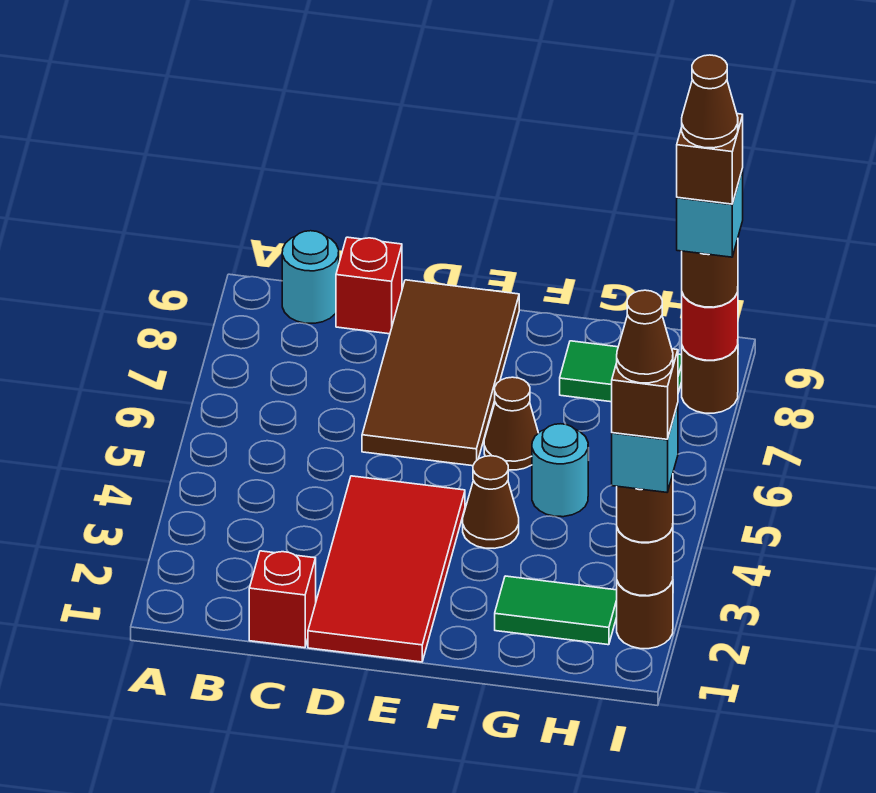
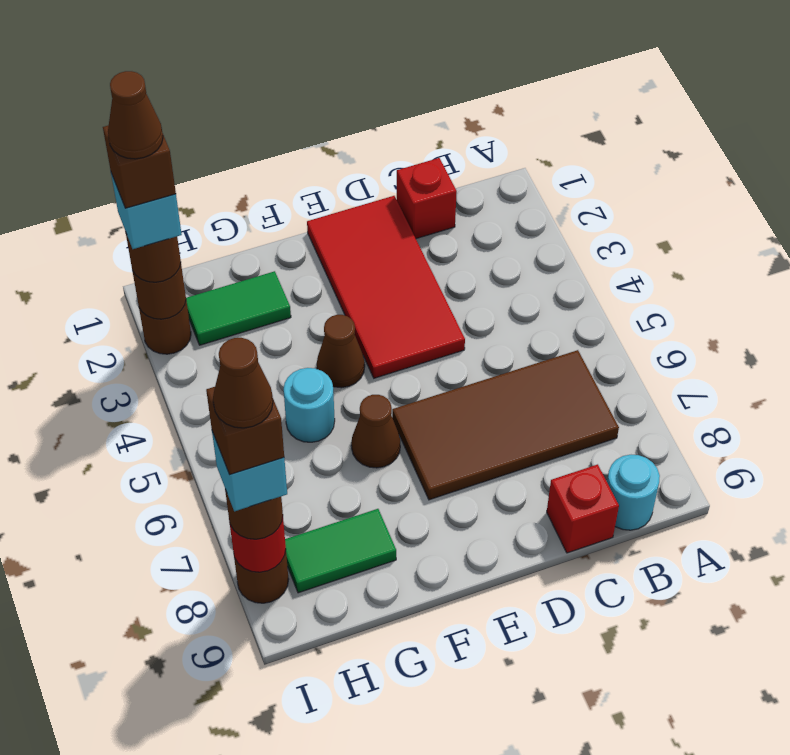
brown tile D6:E9 level 1 -> brown tile B6:E7 level 1

